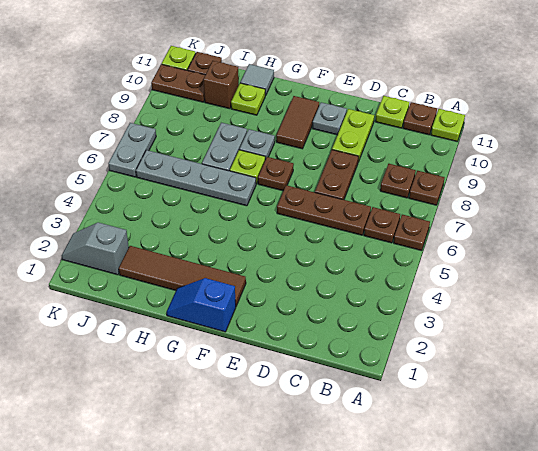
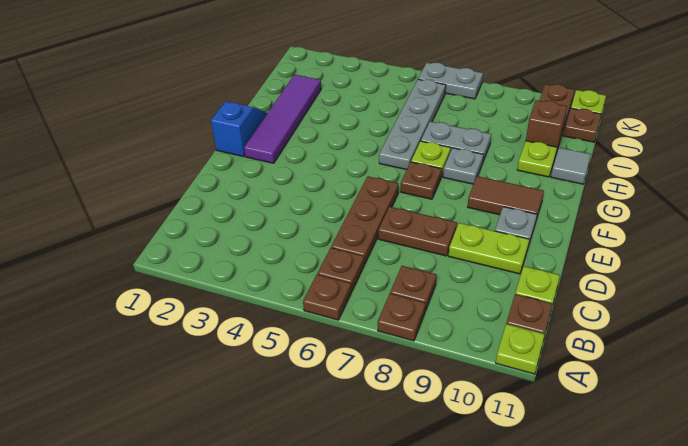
brown tile F2:I2 level 1 -> purple tile F2:I2 level 1
grey slope J2:K2 level 1 top J -> none

